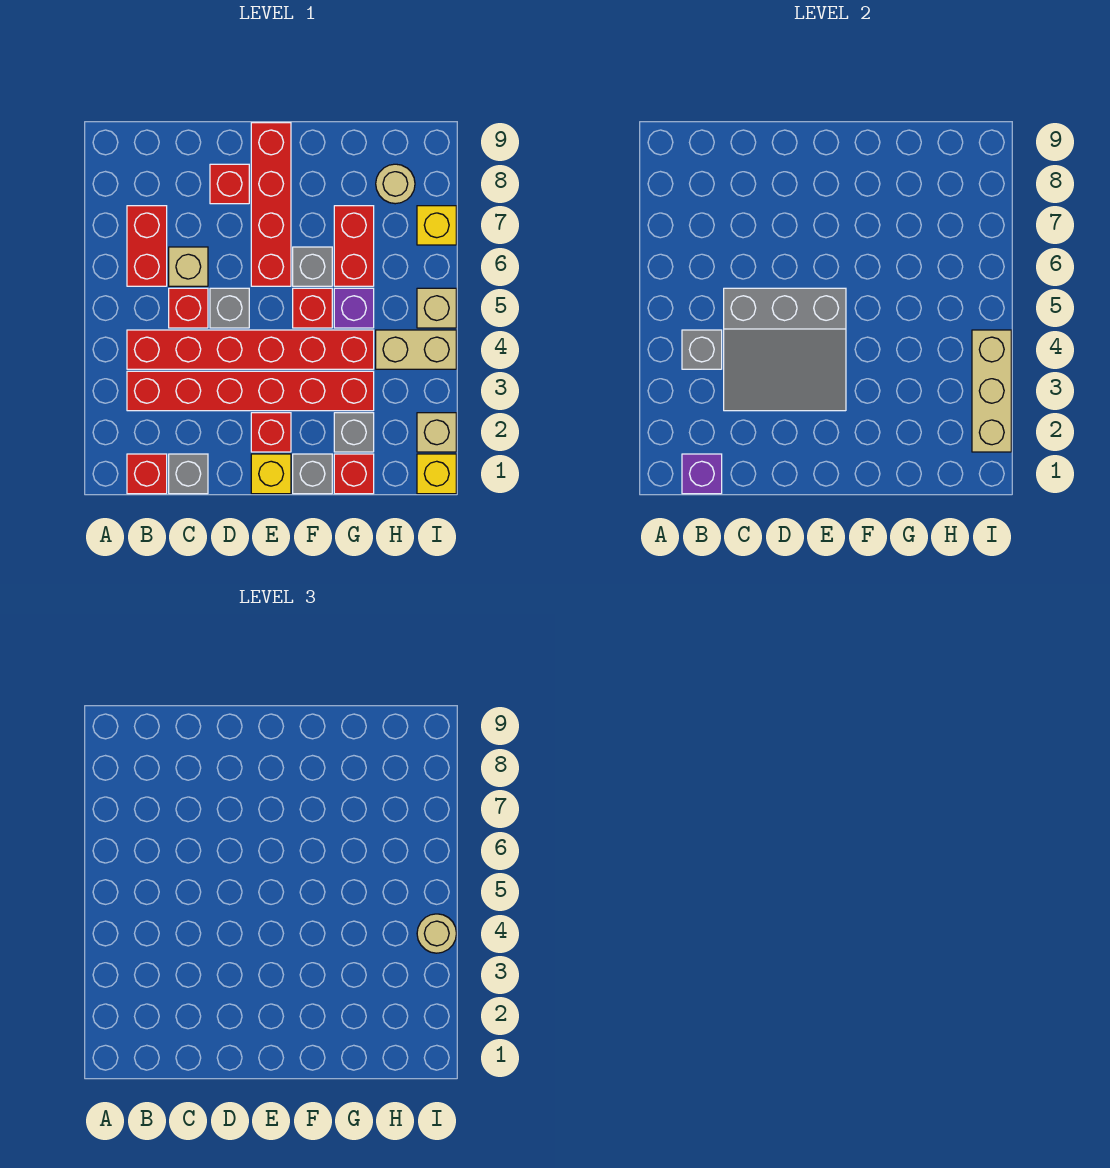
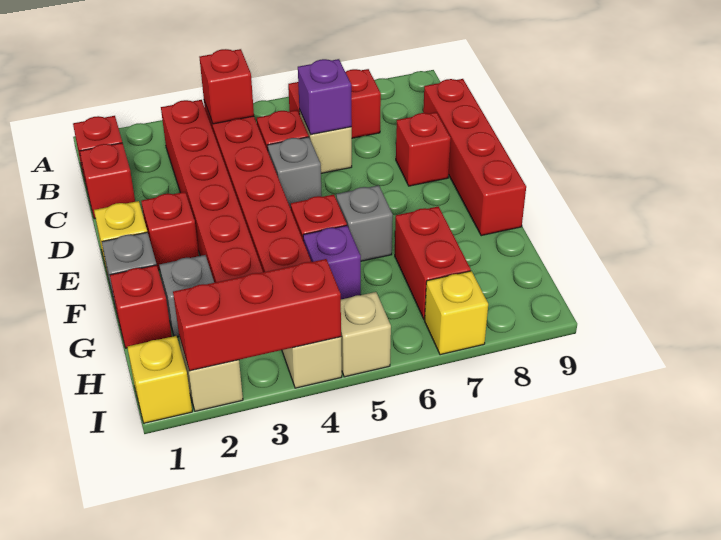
purple brick B1 level 2 -> purple brick C6 level 2
grey brick B4 level 2 -> red brick B4 level 2
grey brick C1 level 1 -> red brick C1 level 1
grey slope C3:E5 level 2 top 5 -> none
red brick E6:E9 level 1 -> red brick C9:F9 level 1
red brick G6:G7 level 1 -> red brick G7:H7 level 1
tan round brick H8 level 1 -> none
tan brick I2:I4 level 2 -> red brick I2:I4 level 2
tan round brick I4 level 3 -> none

